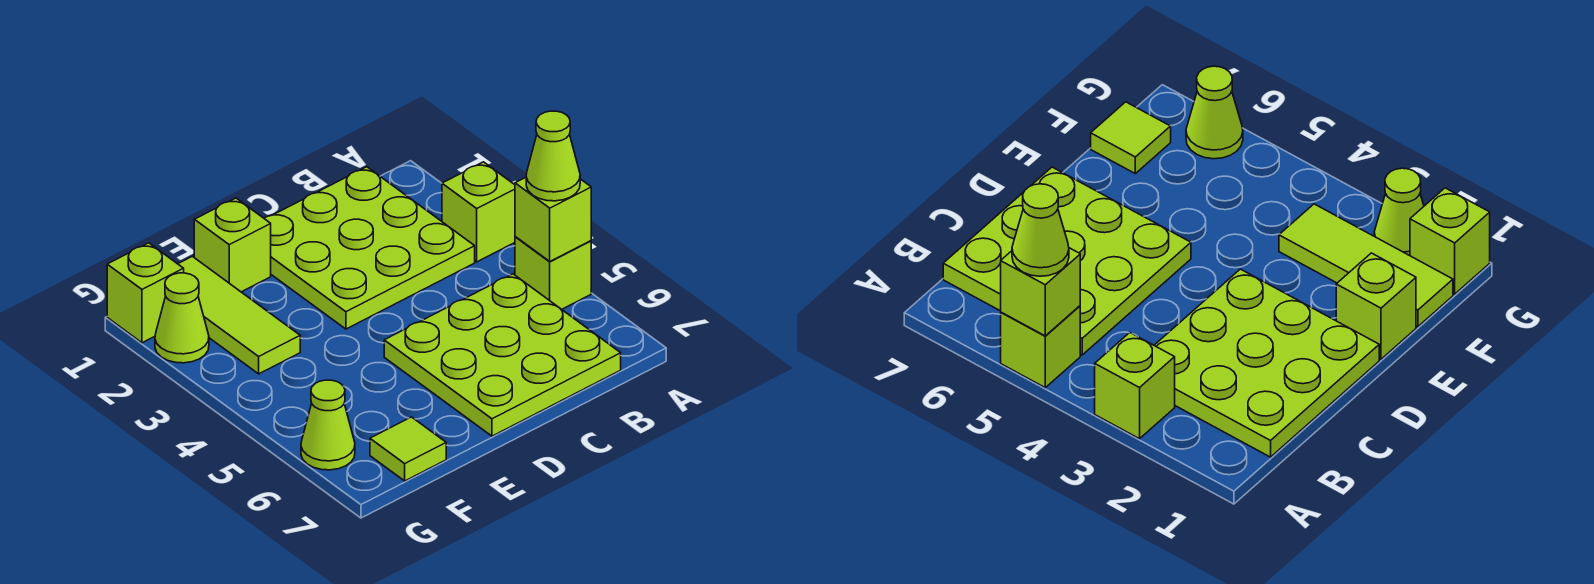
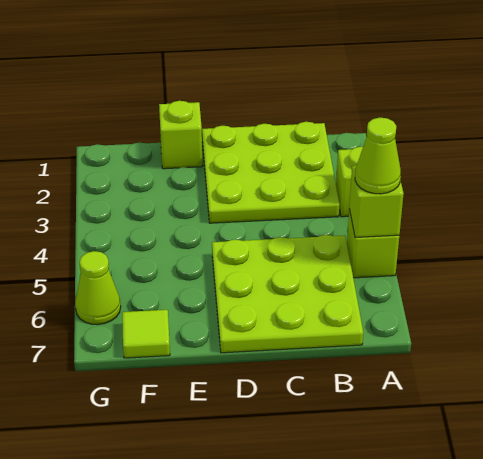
lime tile F1:F3 level 1 -> none
lime brick G1 level 1 -> none
lime cone G2 level 1 -> none

